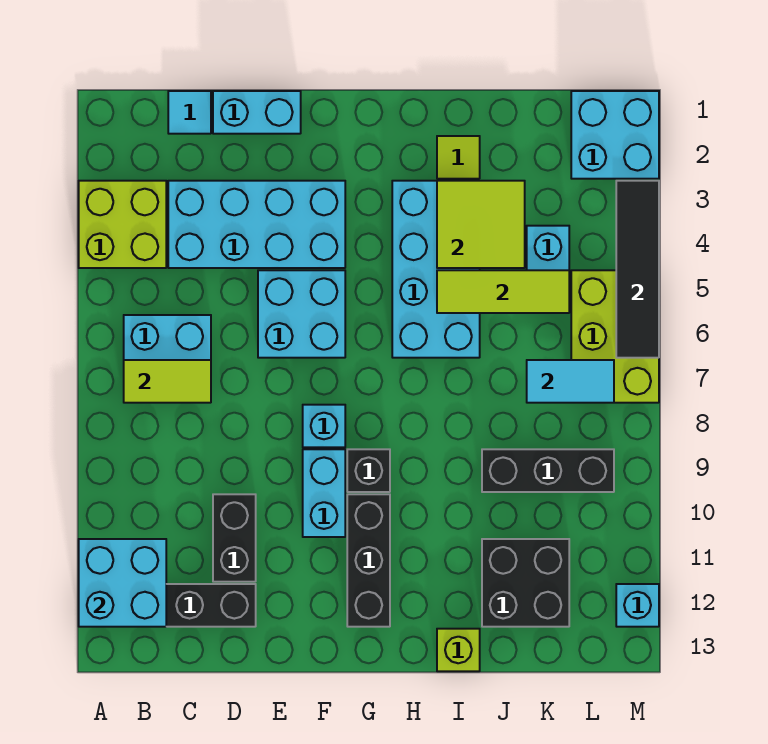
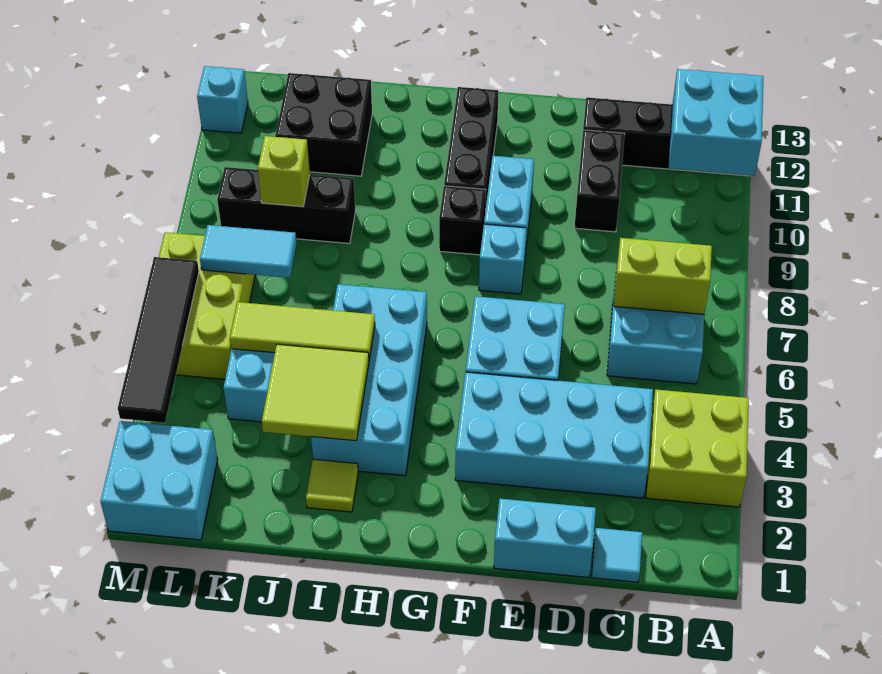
lime tile B7:C7 level 2 -> lime brick B7:C7 level 2
lime brick I13 level 1 -> lime brick K9 level 2

